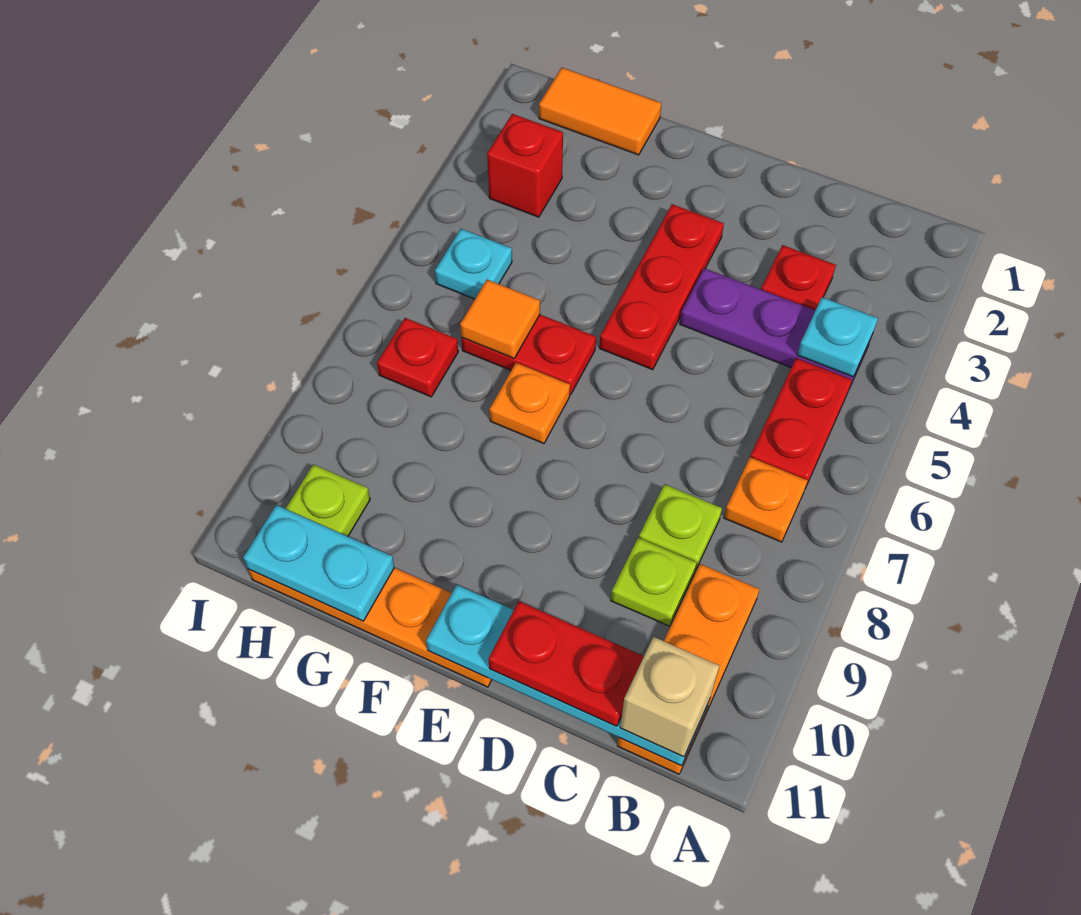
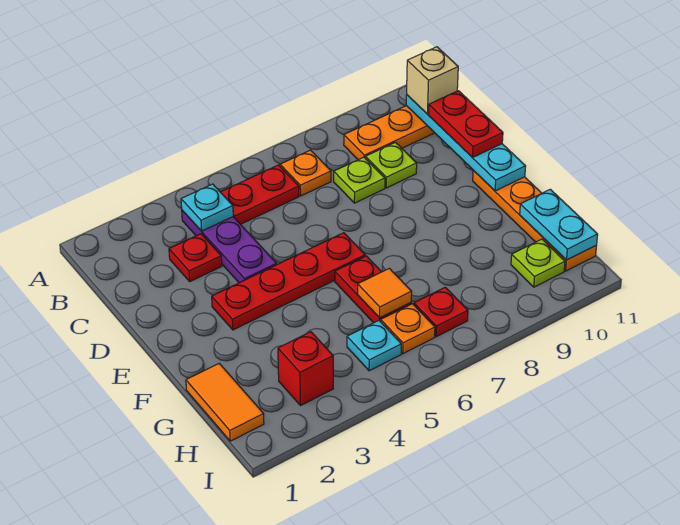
red plate E3:E5 level 1 -> red plate E3:E6 level 1
orange plate F7 level 1 -> orange plate H6 level 1

